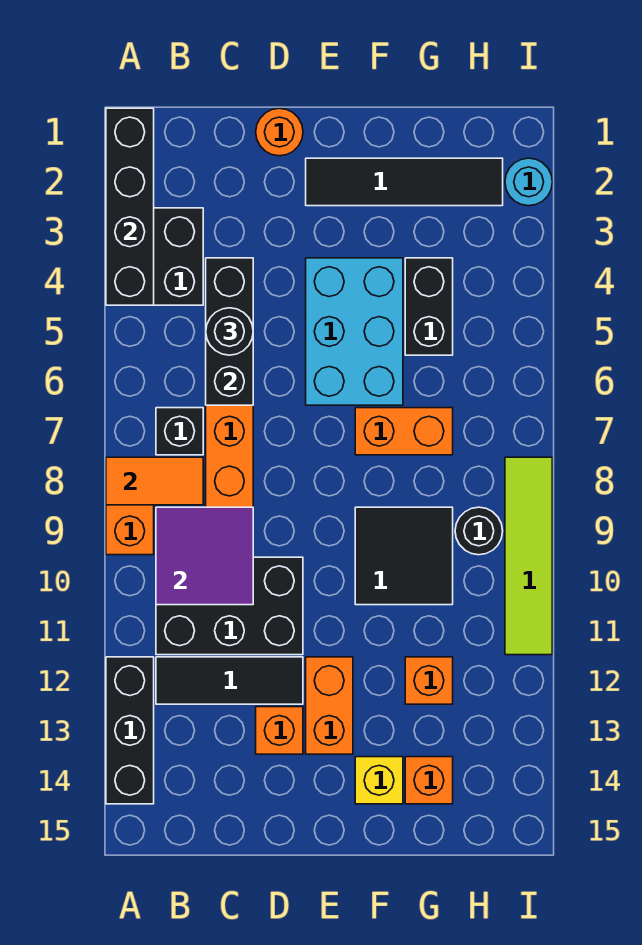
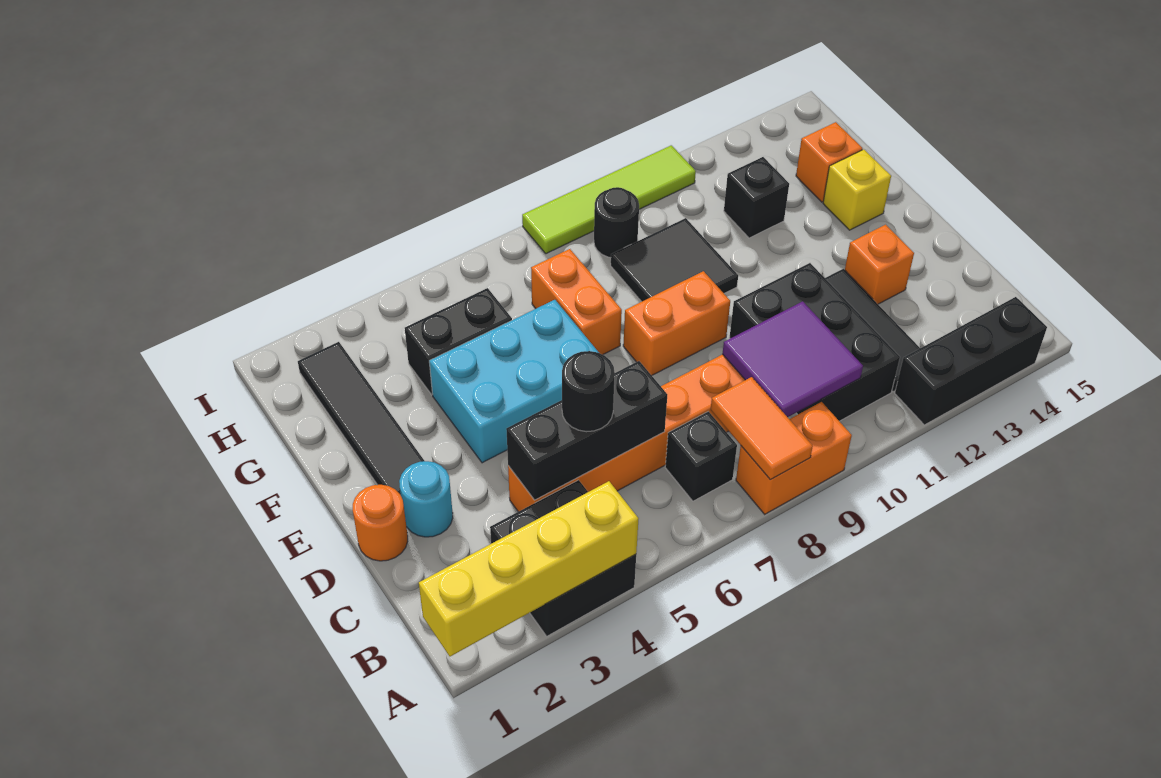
black brick A1:A4 level 2 -> yellow brick A1:A4 level 2
orange brick E12:E13 level 1 -> orange brick E8:E9 level 1
orange brick G12 level 1 -> black brick G12 level 1
cyan round brick I2 level 1 -> cyan round brick D2 level 1

